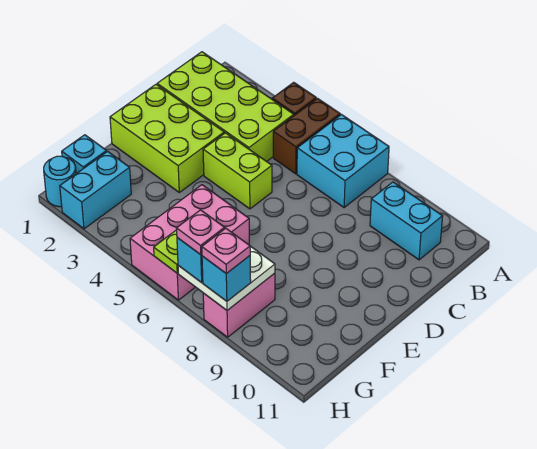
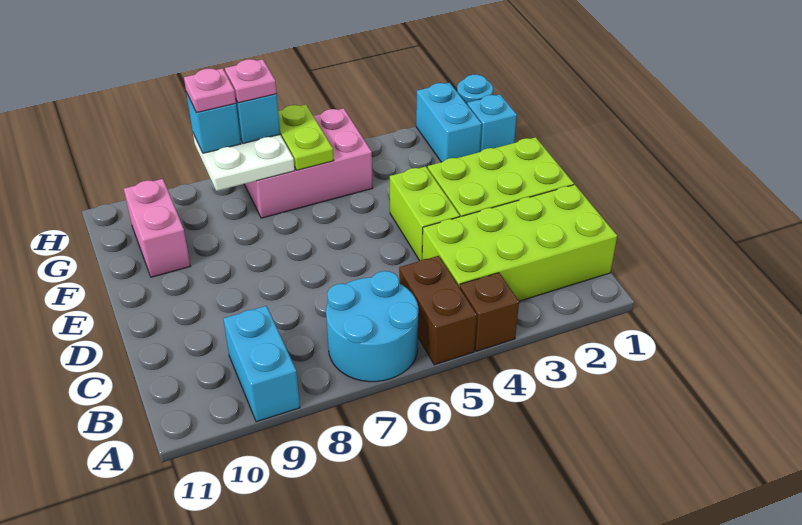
cyan brick A6:B7 level 1 -> cyan round brick A6:B7 level 1
cyan brick B9:B10 level 1 -> cyan brick A9:B9 level 1
lime brick D4:D5 level 1 -> lime brick D4:E4 level 1
pink brick F5:H6 level 1 -> pink brick G5:H7 level 1
pink brick G8:H8 level 1 -> pink brick F10:G10 level 1

